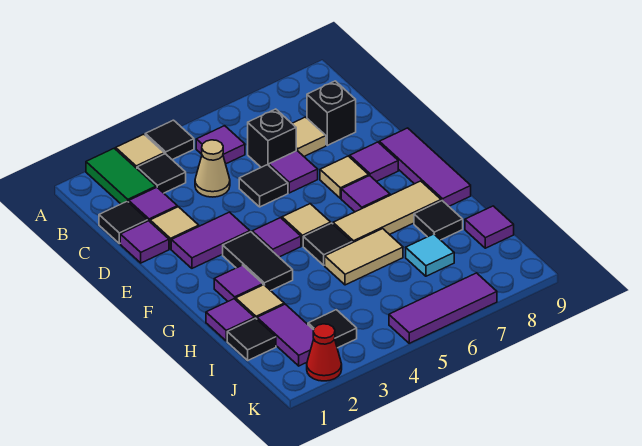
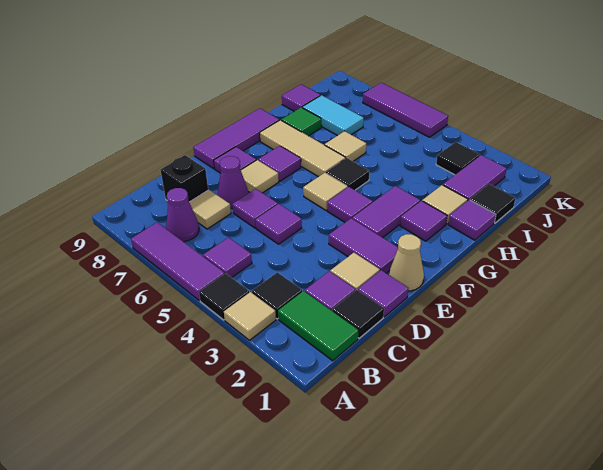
green tile A2:B2 level 1 -> green tile B1:B2 level 1
none -> purple tile A5:A7 level 1
none -> purple cone B7 level 1
tan cone C4 level 1 -> tan cone E1 level 1
black brick C6 level 1 -> none
black tile D5 level 1 -> purple tile D5 level 1
none -> purple cone D7 level 1
black tile F3:G3 level 1 -> purple tile F3:G3 level 1
tan tile H5:H6 level 1 -> tan tile H6 level 1
black tile H8 level 1 -> green tile H8 level 1
cyan tile I7 level 1 -> cyan tile I7:I8 level 1
red cone K2 level 1 -> none

